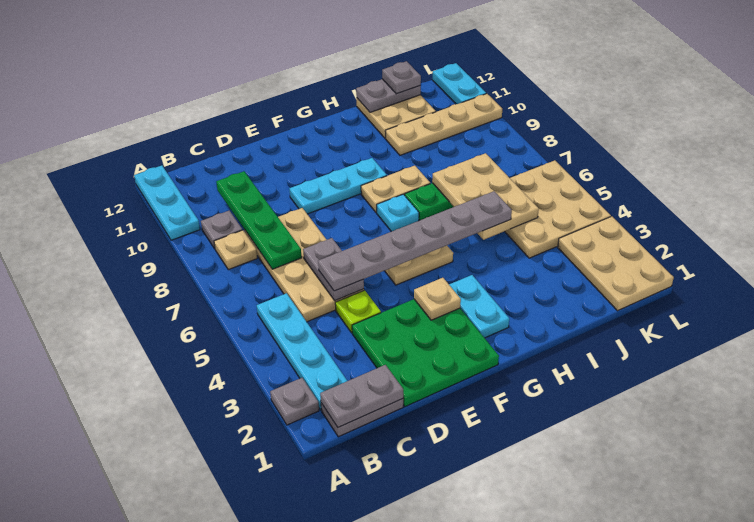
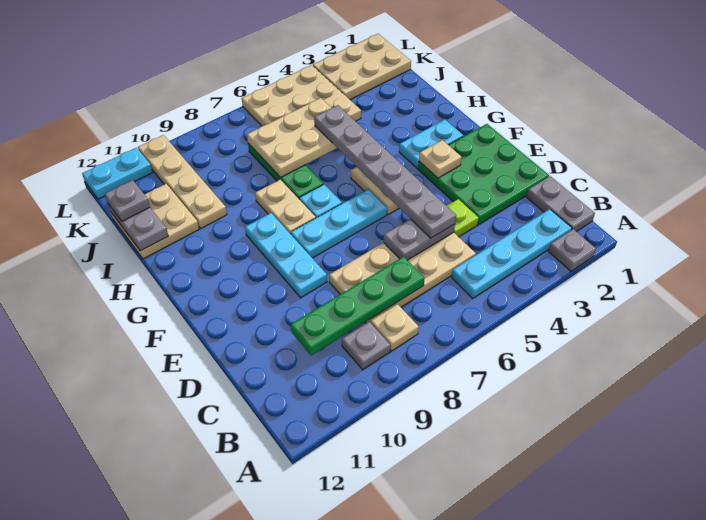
cyan plate A10:A12 level 1 -> cyan plate F6:F8 level 1
grey plate B1:C1 level 2 -> none

